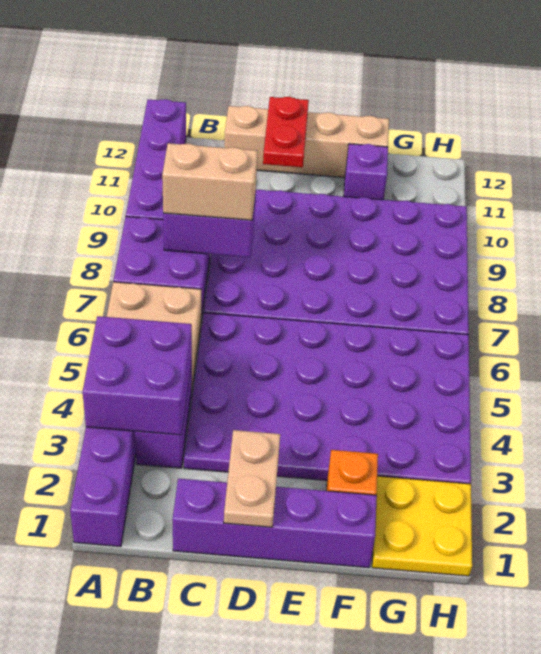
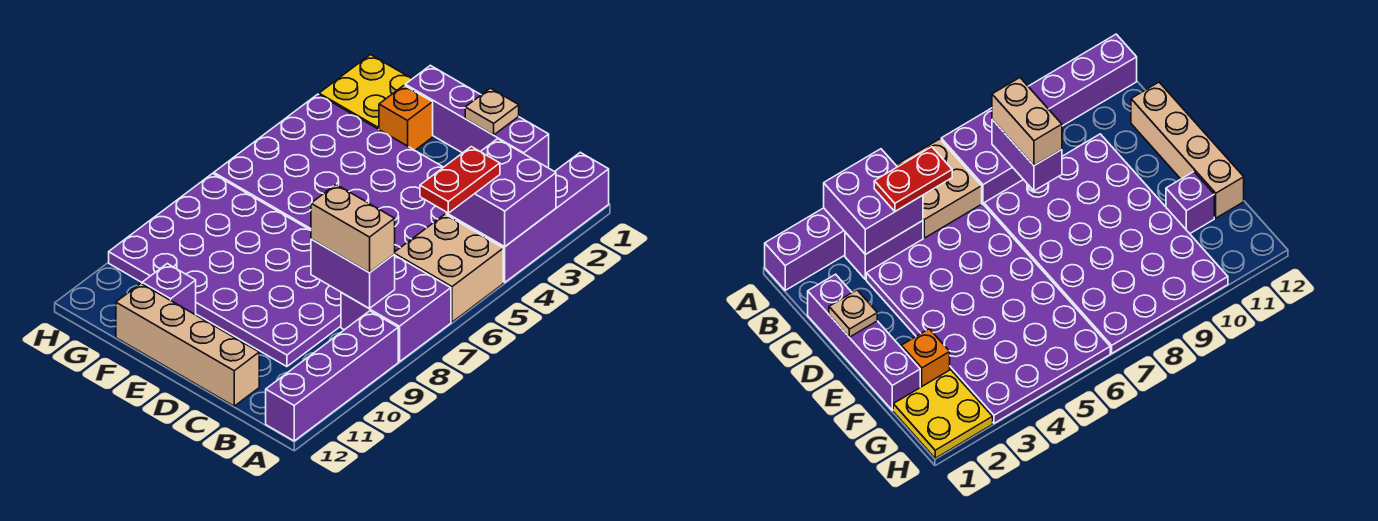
tan plate D1:D2 level 2 -> tan plate D1 level 2
red plate D11:D12 level 2 -> red plate B4:B5 level 3

